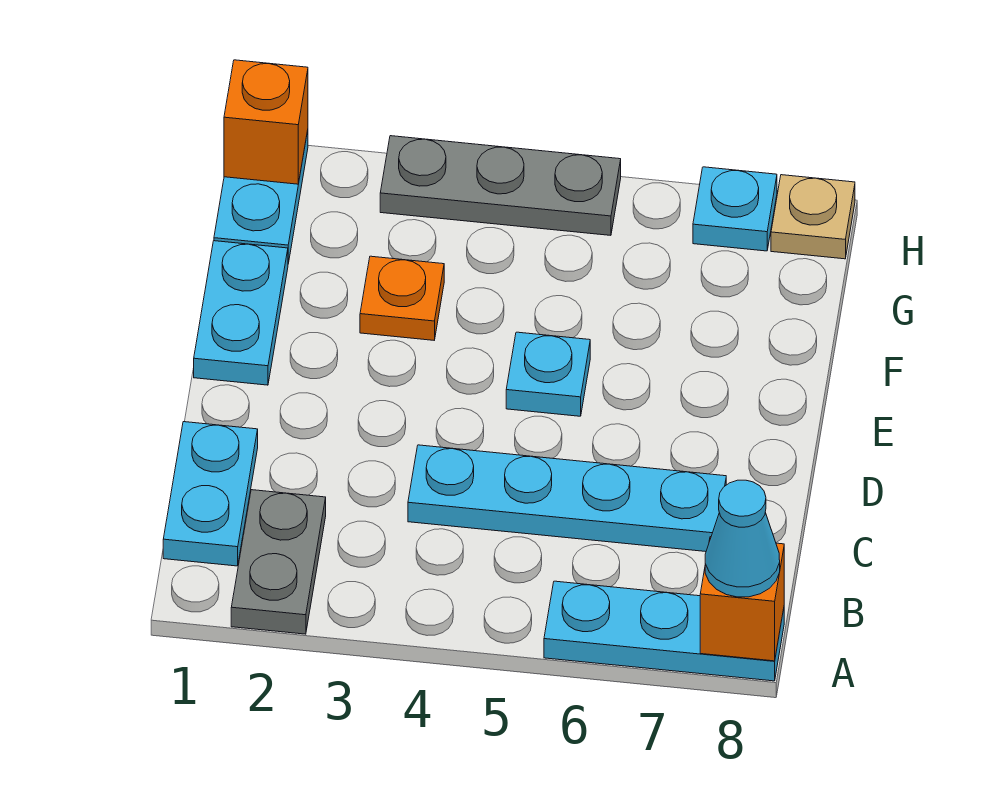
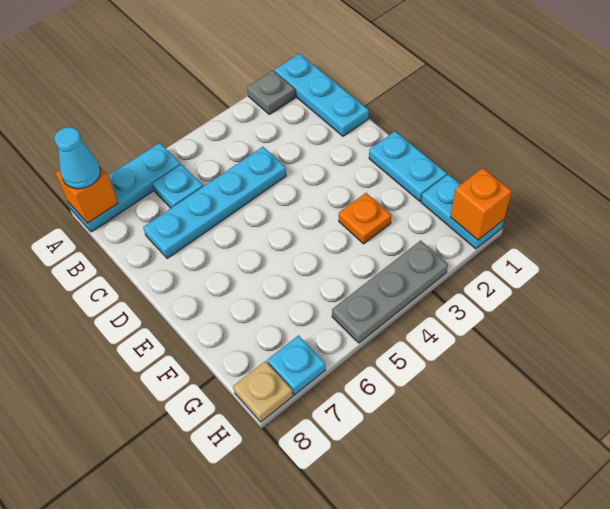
grey plate A2:B2 level 1 -> grey plate A2 level 1
cyan plate B1:C1 level 1 -> cyan plate A1:C1 level 1
cyan plate E5 level 1 -> cyan plate B6 level 1

